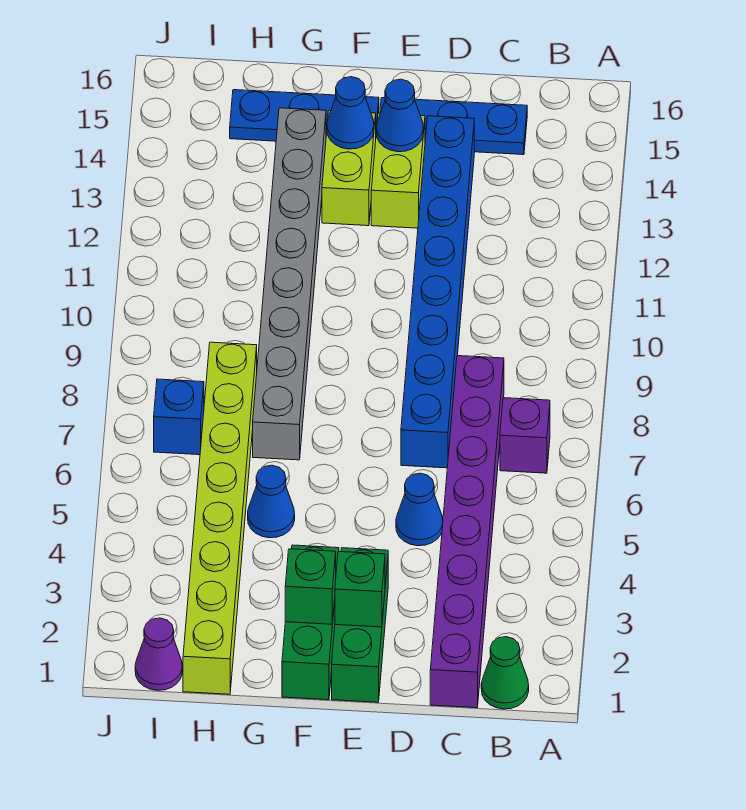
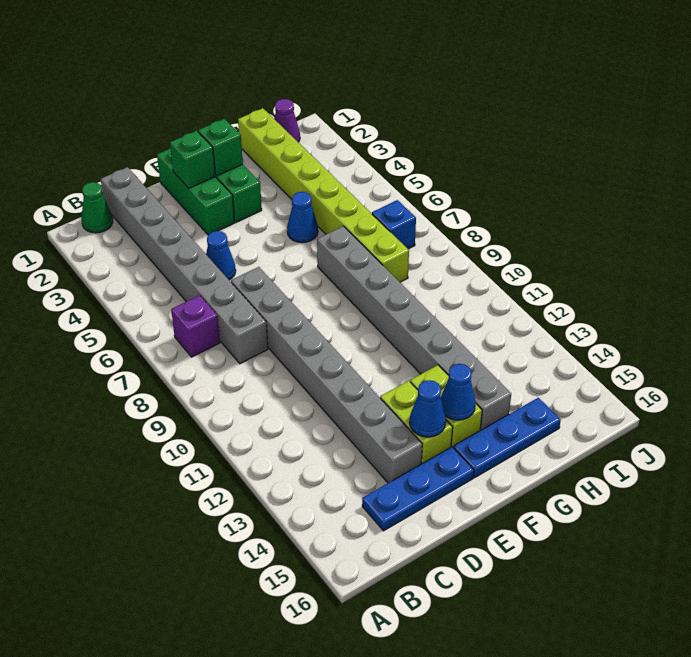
purple brick C1:C8 level 1 -> grey brick C1:C8 level 1
blue brick D7:D14 level 1 -> grey brick D7:D14 level 1

